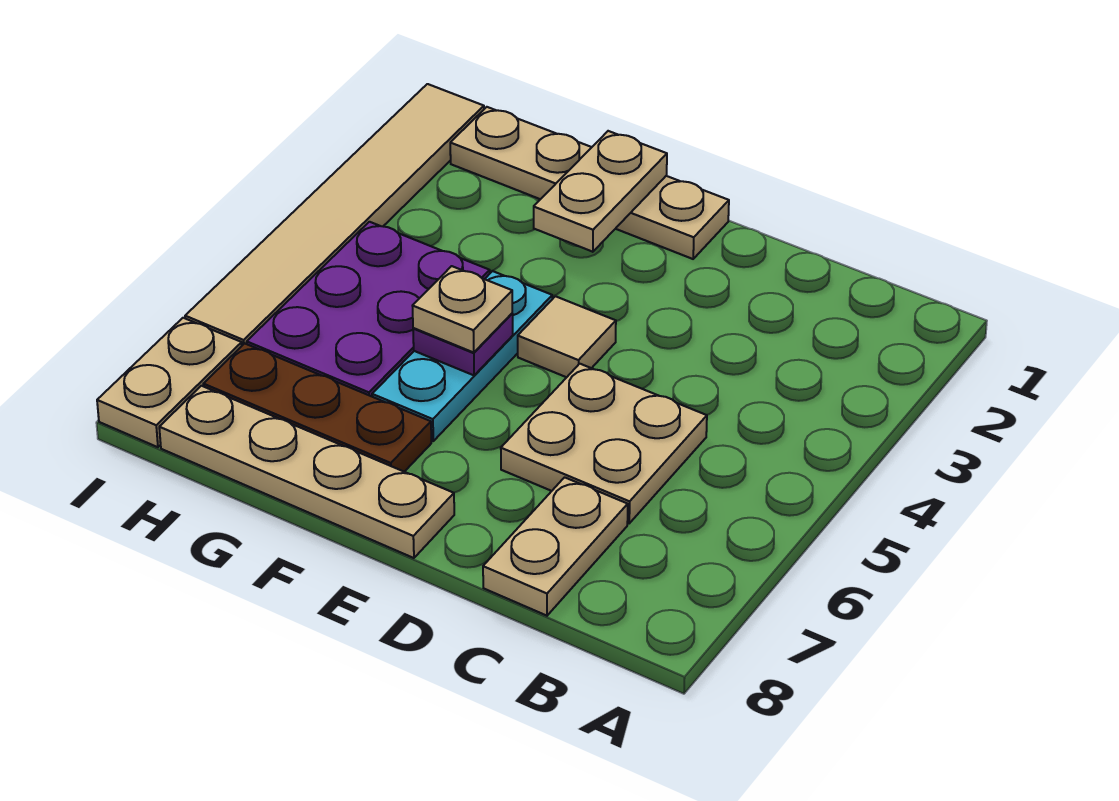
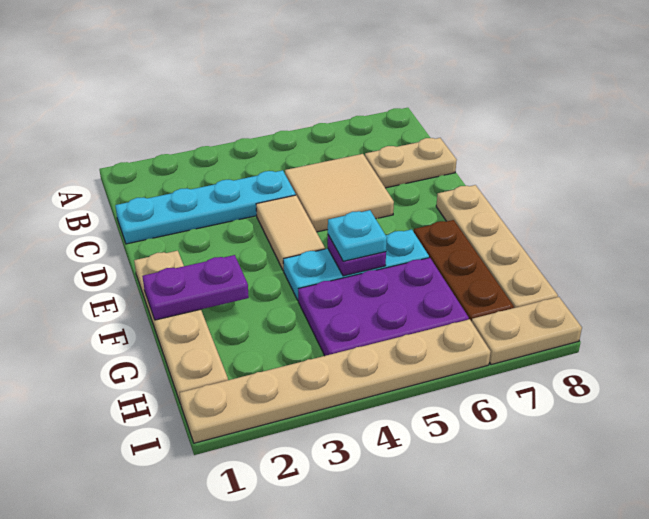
none -> cyan plate C1:C4 level 1
tan plate C5:D6 level 1 -> tan tile C5:D6 level 1
tan tile E4 level 1 -> tan tile D4:E4 level 1
tan plate F1:F2 level 2 -> purple plate F1:F2 level 2
tan plate F5 level 3 -> cyan plate F5 level 3
tan tile I1:I6 level 1 -> tan plate I1:I6 level 1

